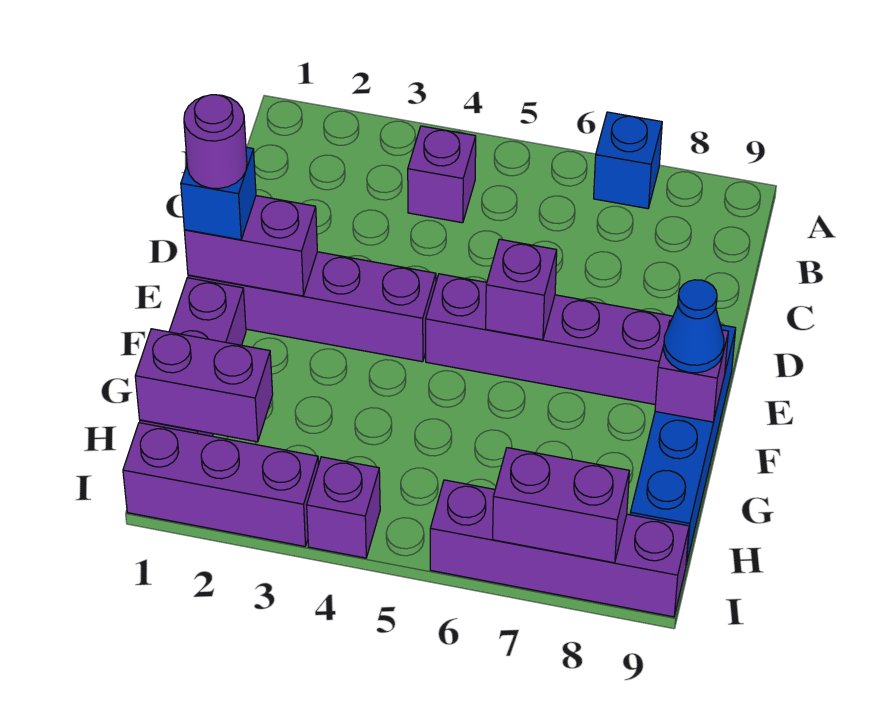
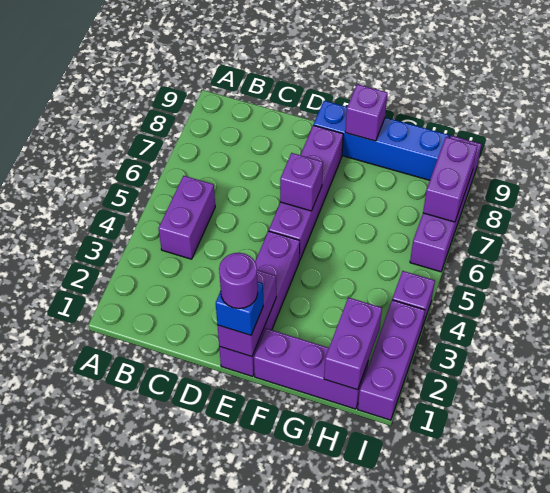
blue brick A7 level 1 -> none
purple brick B4 level 1 -> purple brick B4:B5 level 1
blue cone F9 level 3 -> none

